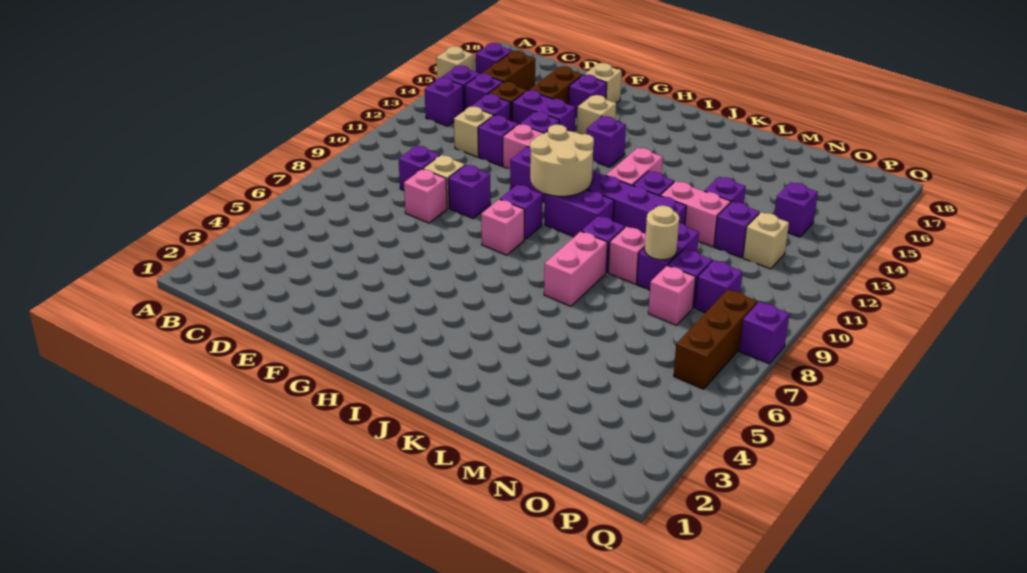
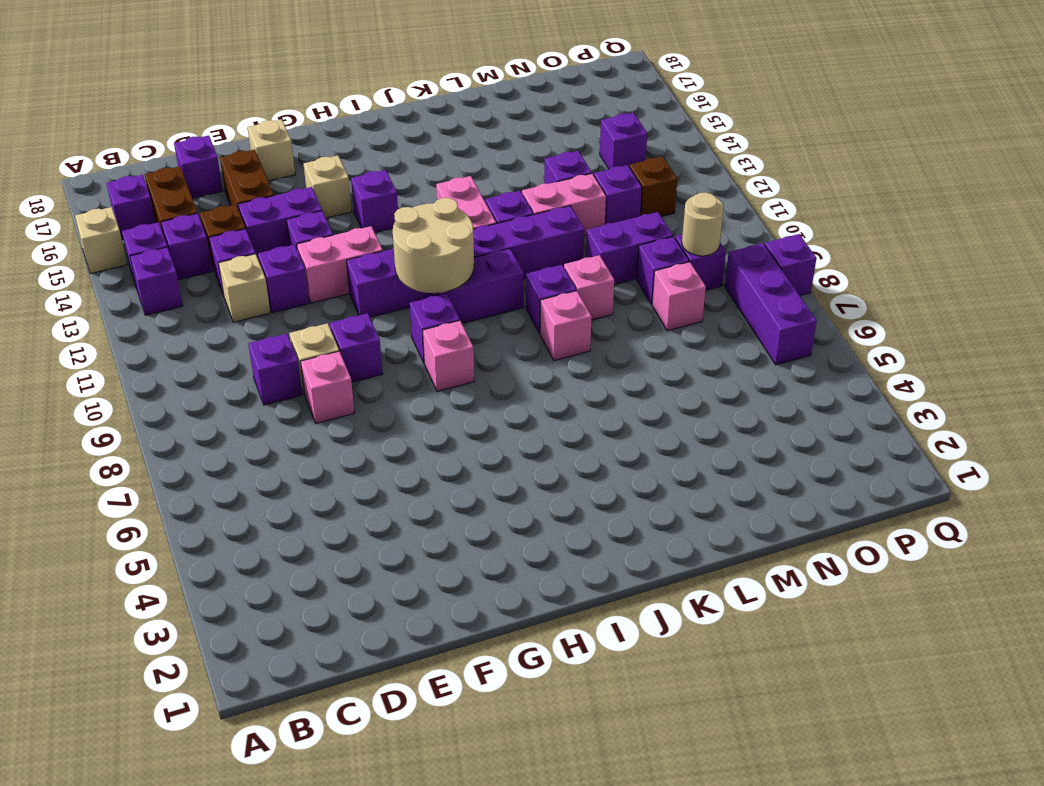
purple brick F16 level 1 -> purple brick D17 level 1
pink brick K7:K8 level 1 -> pink brick K8 level 1
purple brick M9:M10 level 1 -> purple brick M10:N10 level 1
tan round brick M9 level 2 -> tan round brick O9 level 2
tan brick O12 level 1 -> brown brick O12 level 1
brown brick P6:P8 level 1 -> purple brick P6:P8 level 1

